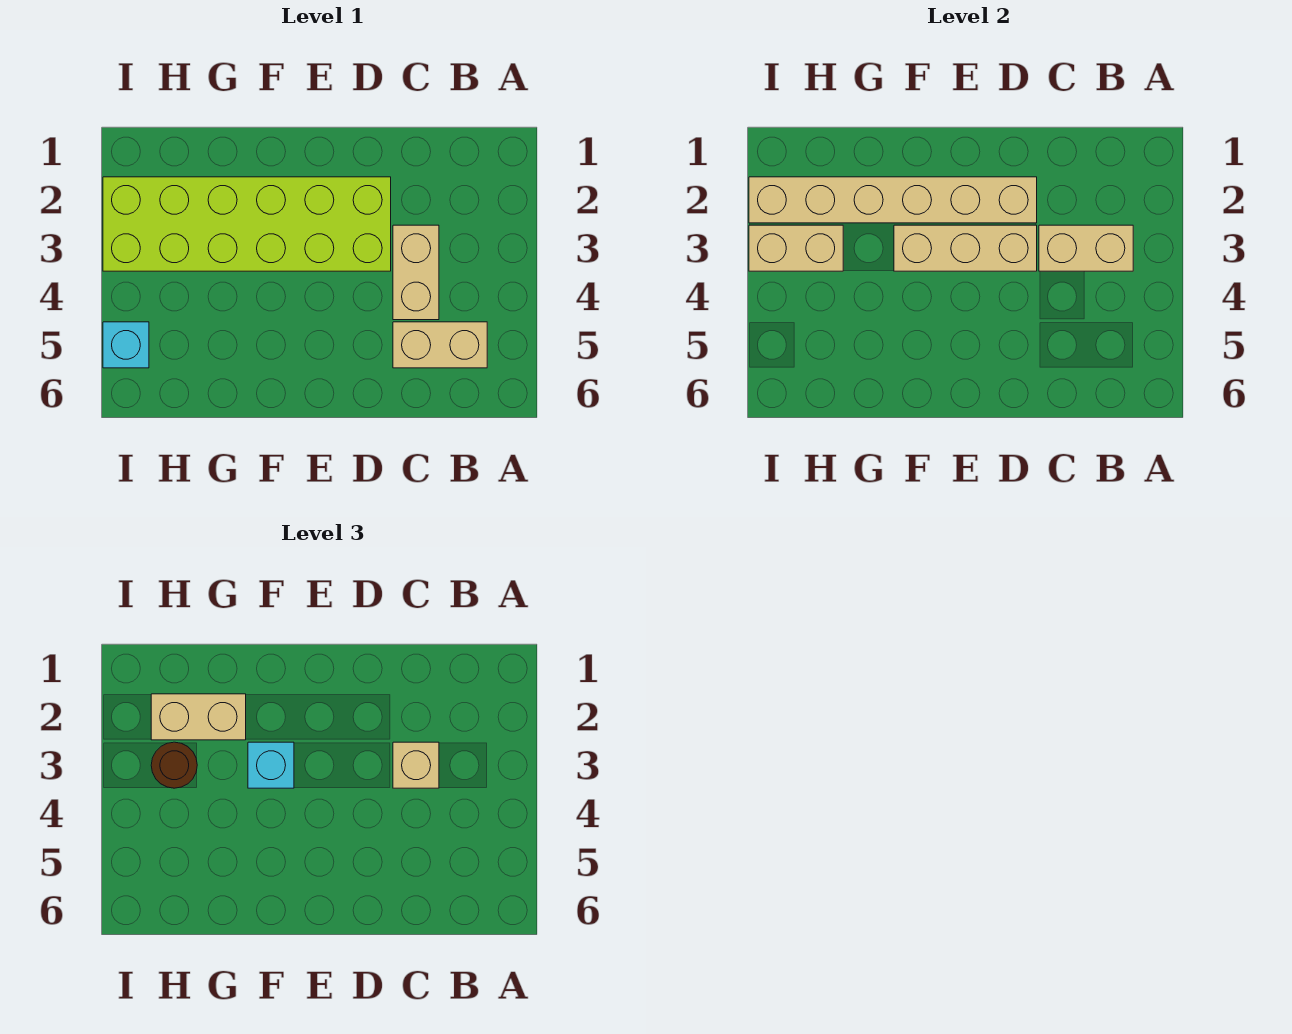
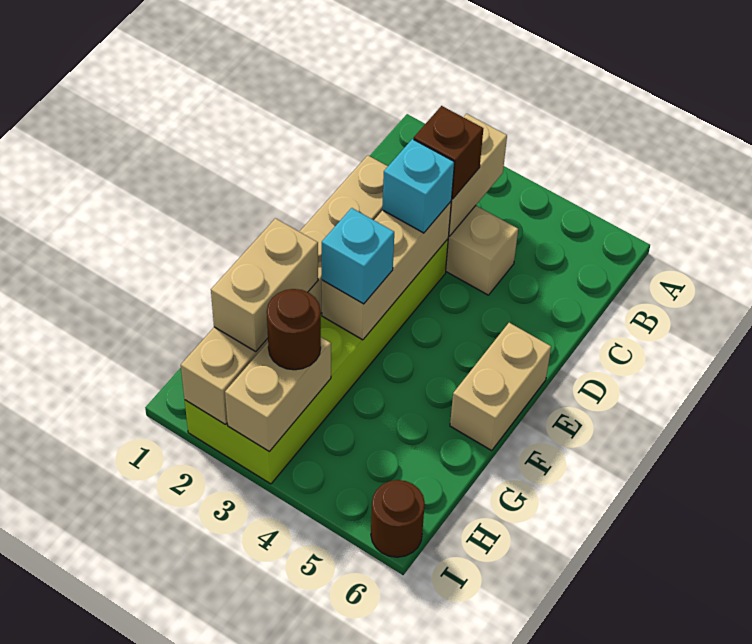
tan brick B5:C5 level 1 -> tan brick E6:F6 level 1
tan brick C3 level 3 -> brown brick C3 level 3
cyan brick I5 level 1 -> cyan brick D3 level 3
none -> brown round brick I6 level 1

